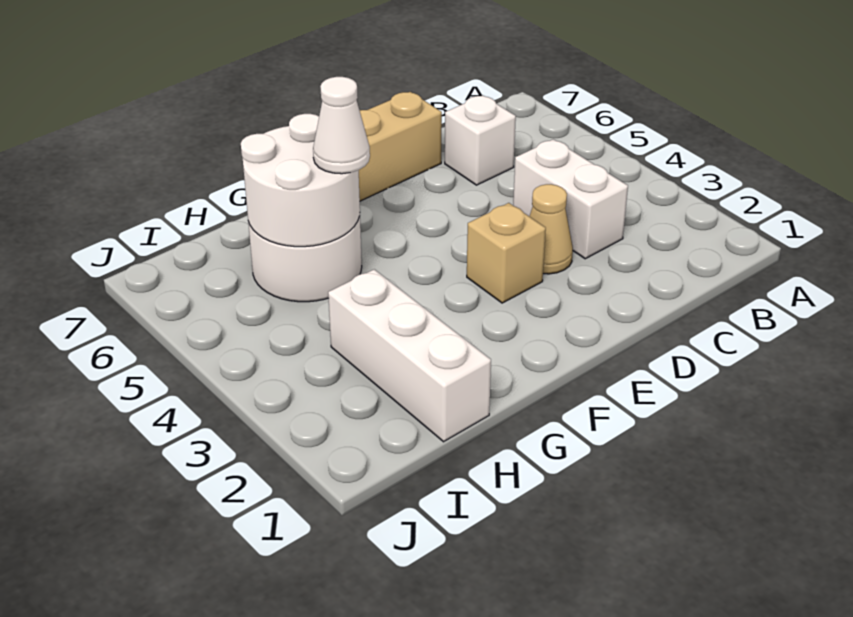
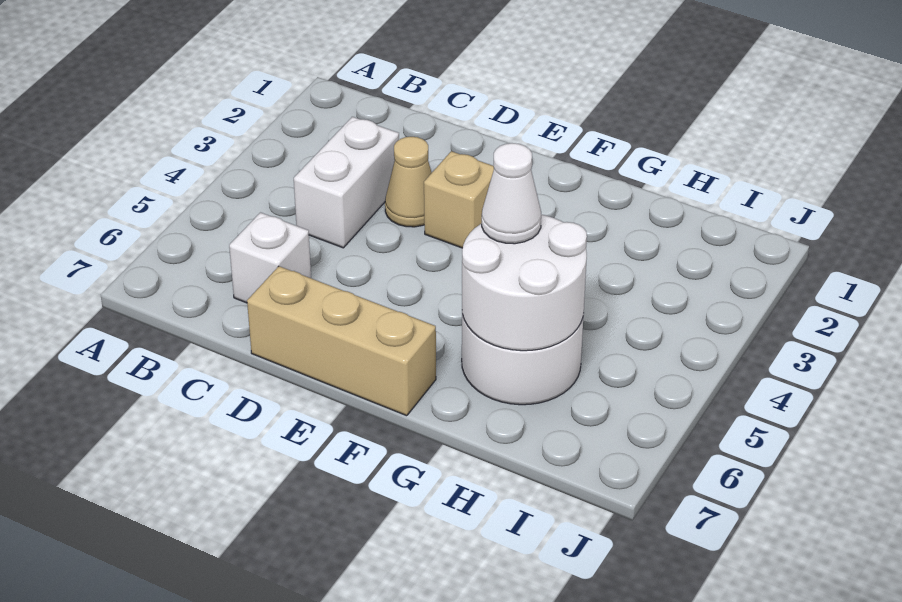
white brick H1:H3 level 1 -> none

